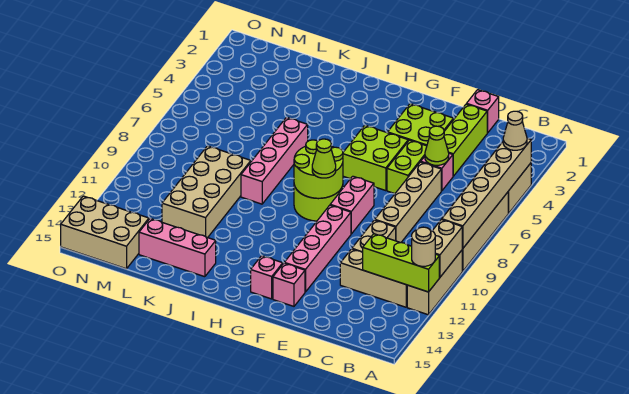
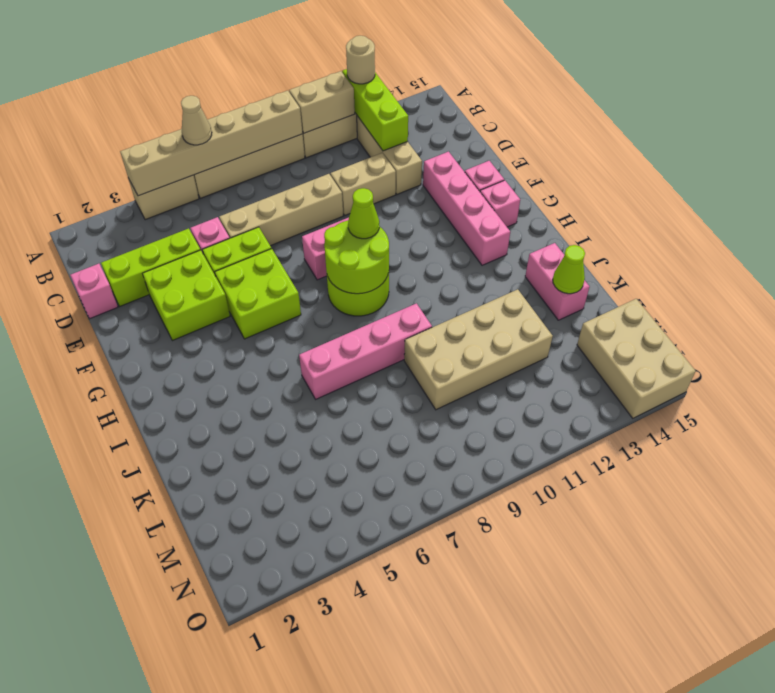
tan cone A4 level 3 -> tan cone A6 level 3
lime cone D5 level 2 -> lime cone K14 level 2
pink brick F10:F13 level 1 -> pink brick E13:H13 level 1
pink brick J14:L14 level 1 -> pink brick J14:K14 level 1

